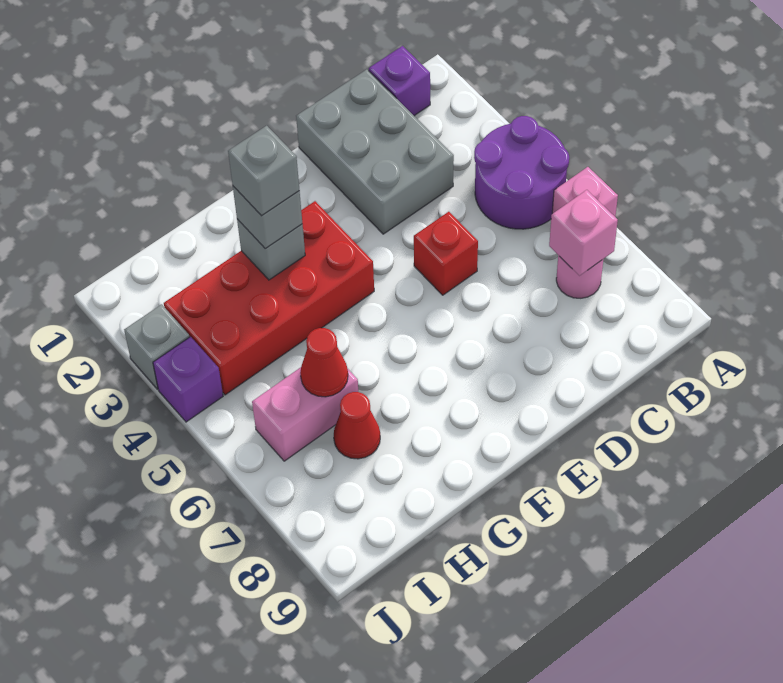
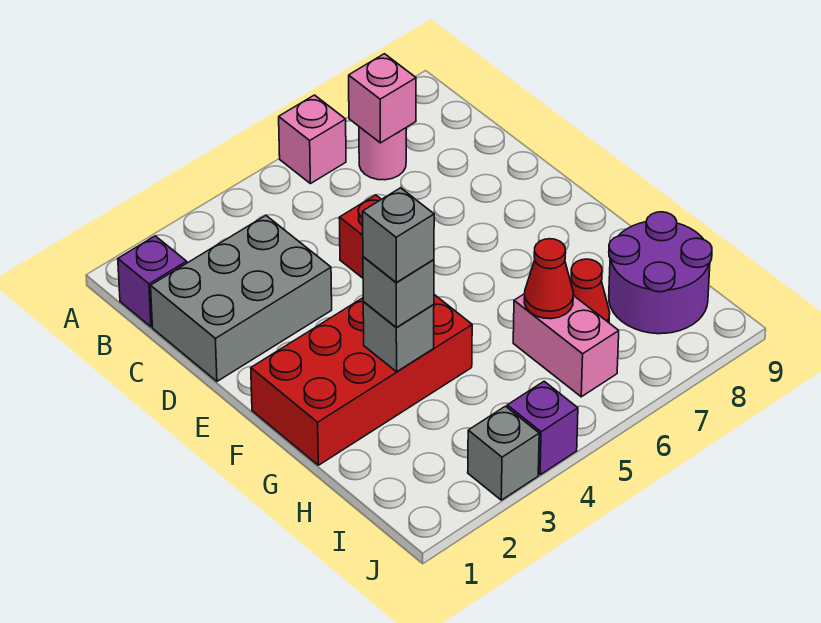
purple round brick A4:B5 level 1 -> purple round brick H8:I9 level 1
red brick F3:I4 level 1 -> red brick F1:G4 level 1

